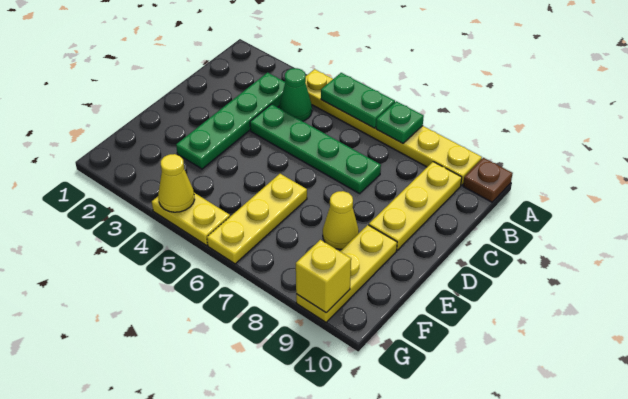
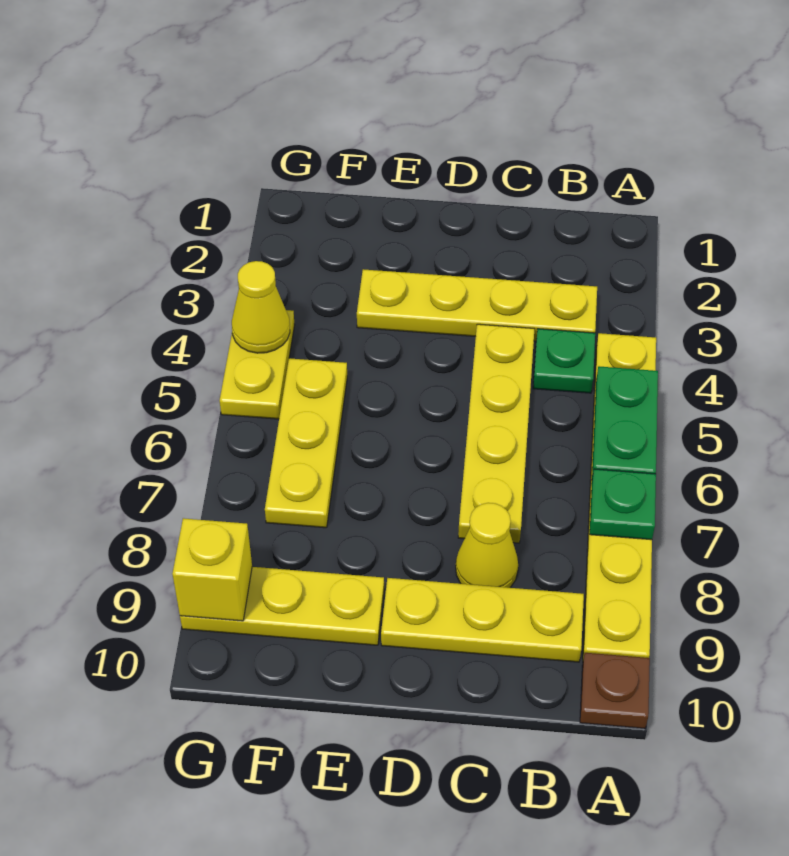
green plate B3:E3 level 1 -> yellow plate B3:E3 level 1
green cone B4 level 1 -> green plate B4 level 1
green plate C4:C7 level 1 -> yellow plate C4:C7 level 1
yellow plate E6:G6 level 1 -> yellow plate F5:F7 level 1
yellow cone E8 level 1 -> yellow cone C8 level 1

